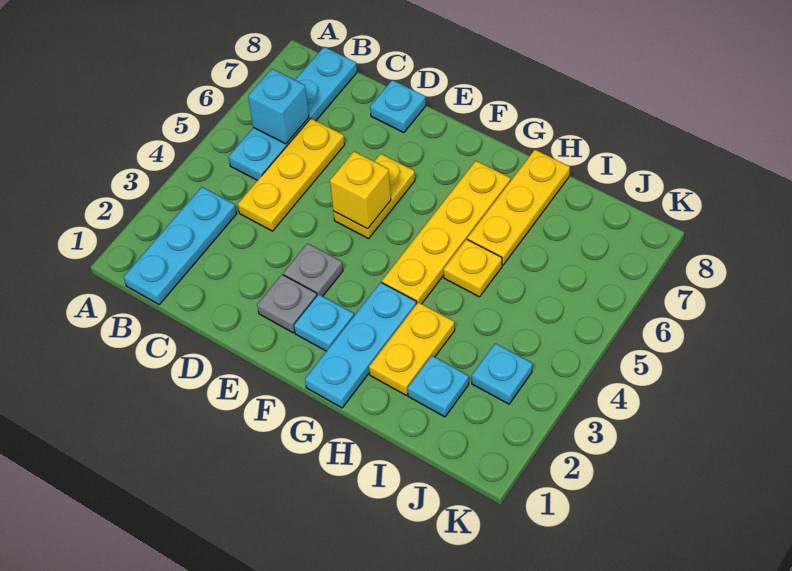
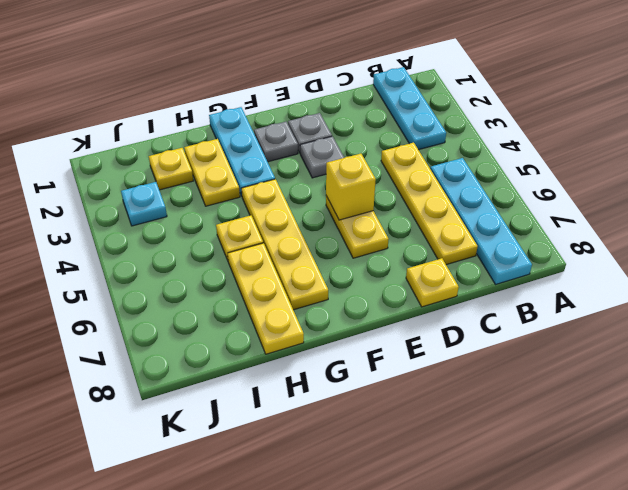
cyan brick B6 level 2 -> none
yellow plate C4:C6 level 1 -> yellow plate C4:C7 level 1
cyan plate D8 level 1 -> yellow plate D8 level 1
cyan plate F2 level 1 -> grey plate F2 level 1
cyan plate I2 level 1 -> yellow plate I2 level 1

